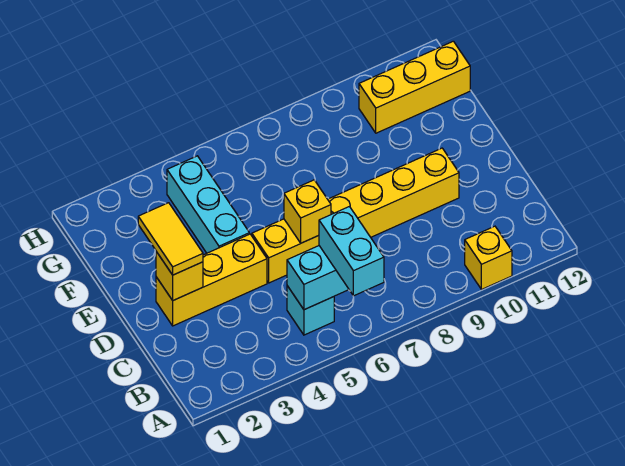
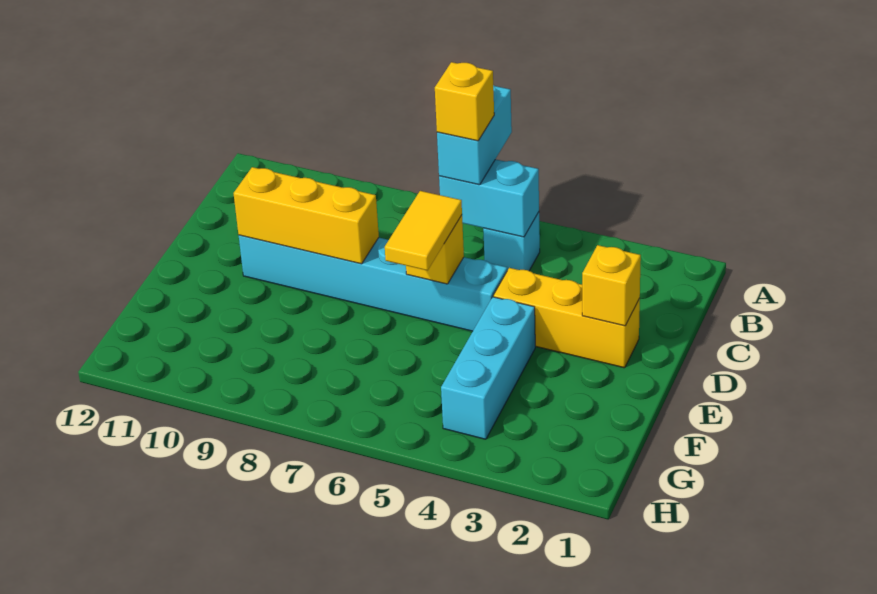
yellow brick A10 level 1 -> yellow brick B6 level 4
yellow tile D2:E2 level 3 -> yellow tile D6:E6 level 3
yellow brick D5:D10 level 1 -> cyan brick D5:D10 level 1
yellow brick G10:G12 level 1 -> yellow brick D8:D10 level 2

